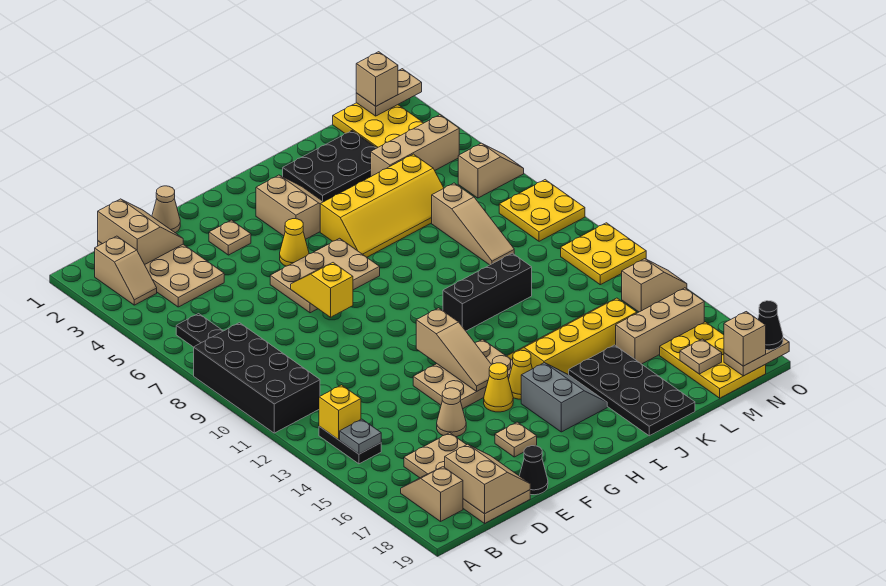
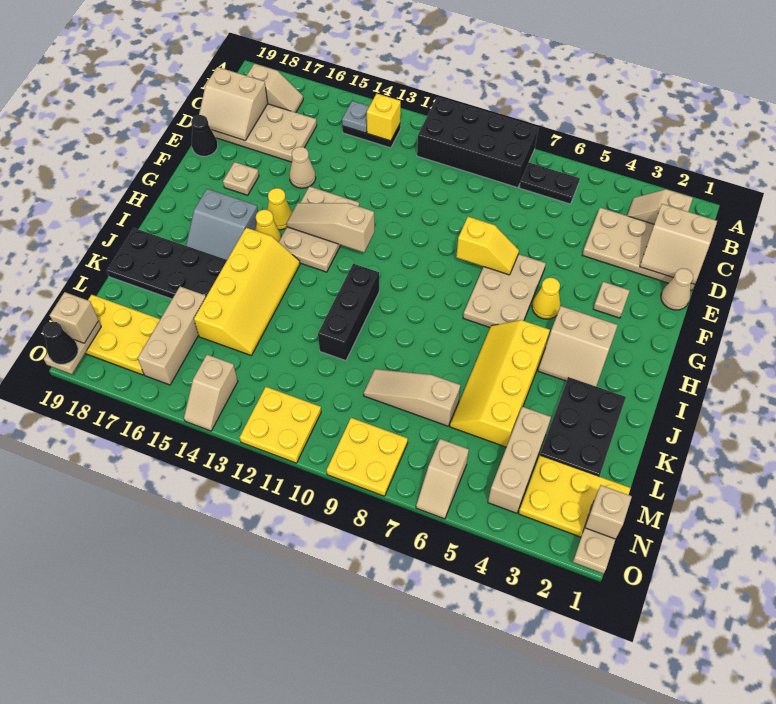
tan plate M18 level 2 -> none

